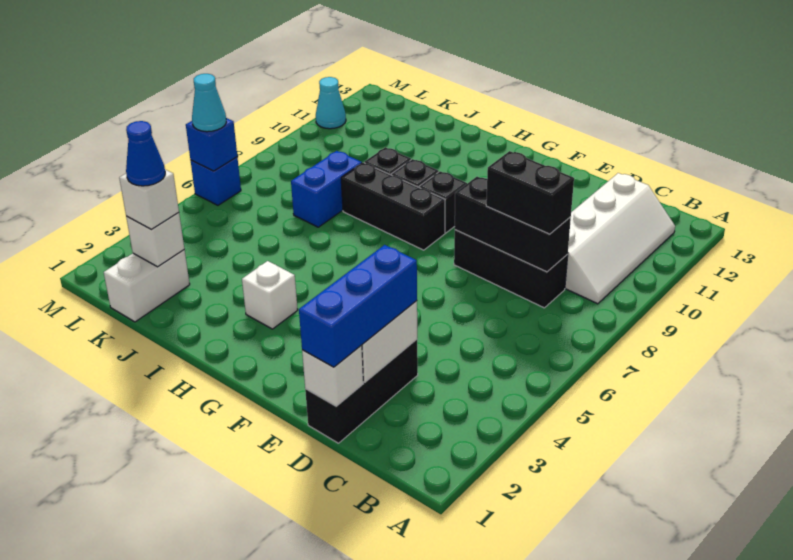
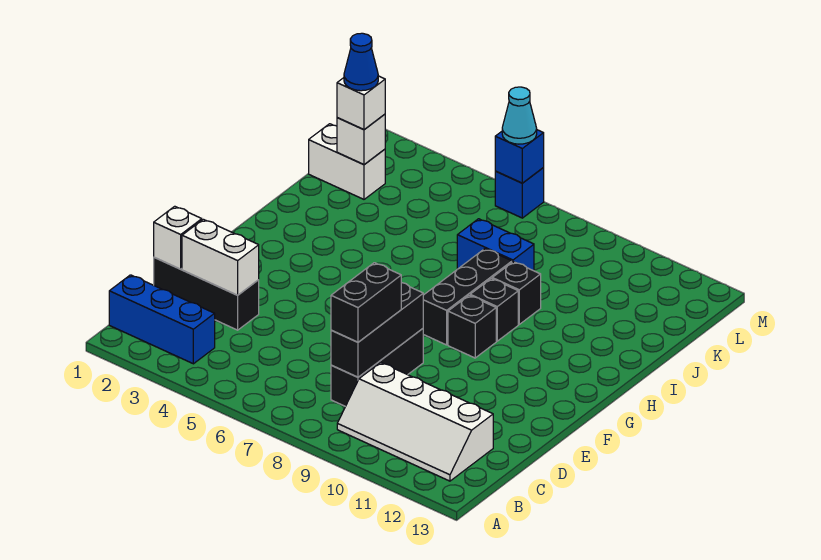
blue brick D1:D3 level 3 -> blue brick B1:B3 level 1
white brick H3 level 1 -> none
cyan cone M11 level 1 -> none

